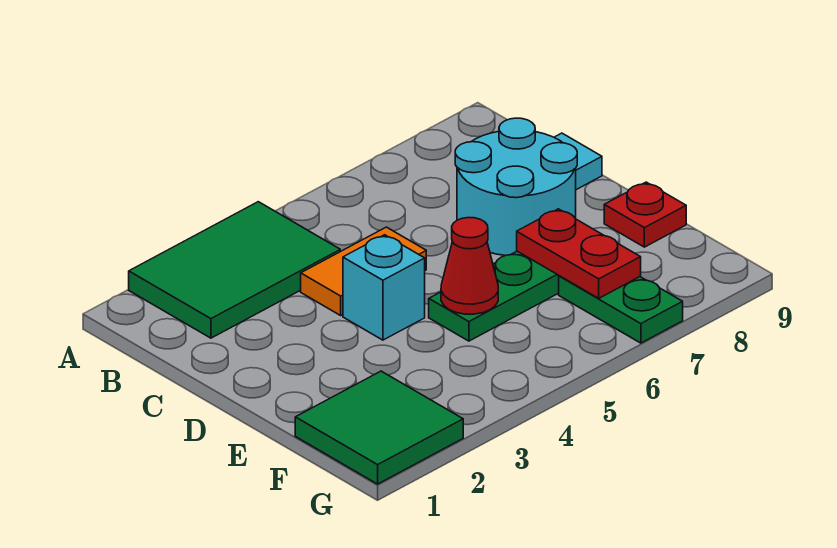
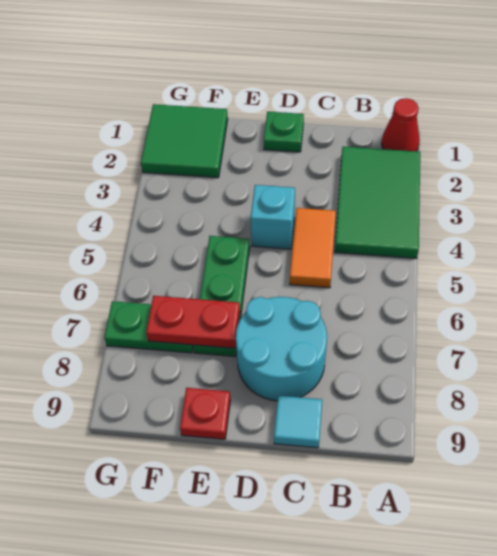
none -> green plate D1 level 1
red cone E5 level 2 -> red cone A1 level 1

